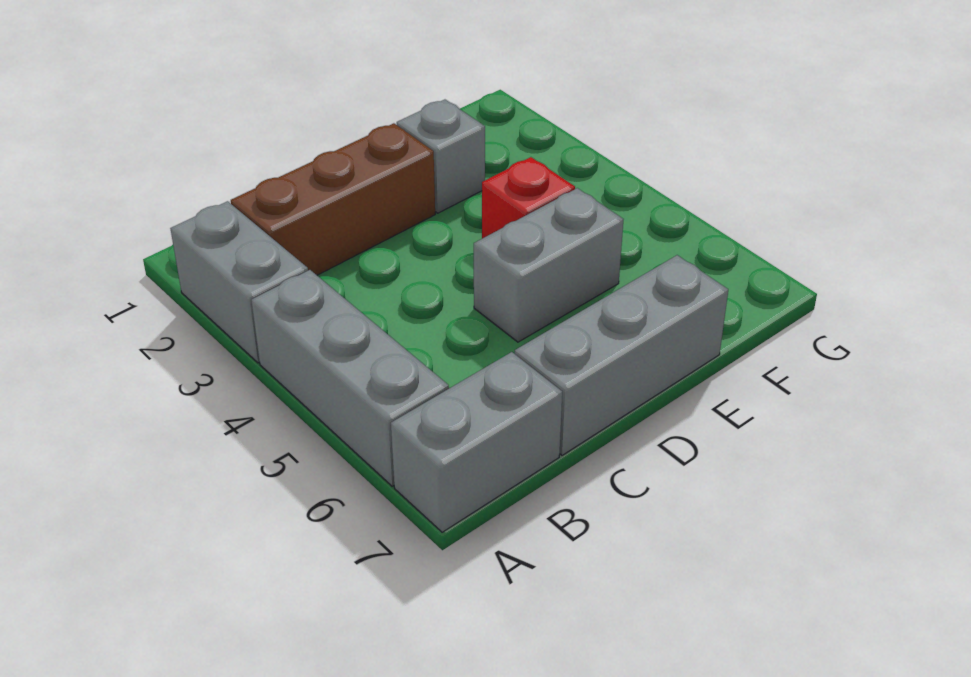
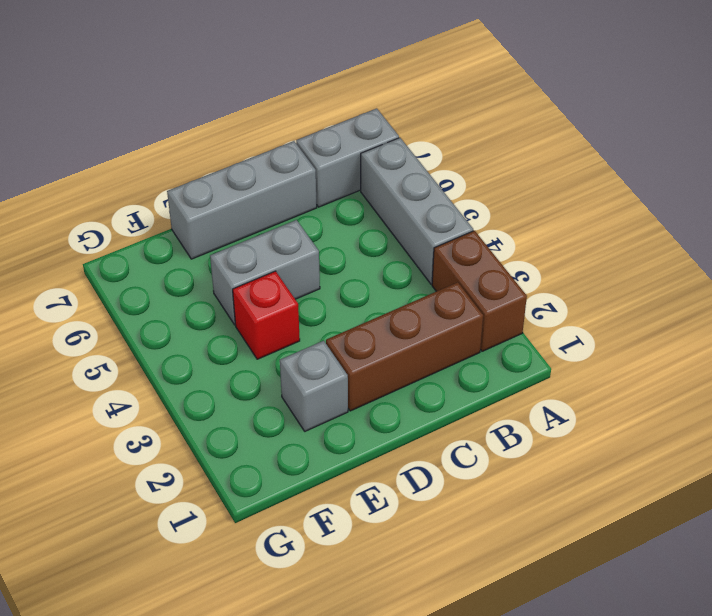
grey brick A2:A3 level 1 -> brown brick A2:A3 level 1

